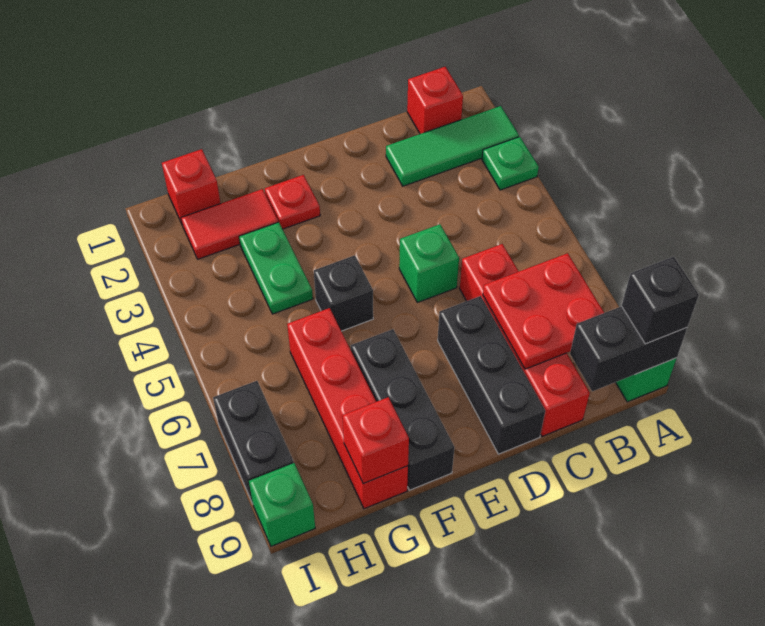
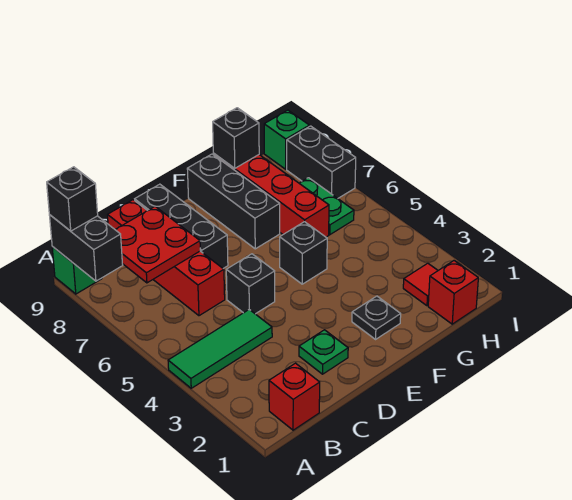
green tile A2:C2 level 1 -> green tile A4:C4 level 1
green plate A3 level 1 -> green plate D2 level 1
black brick A9:B9 level 2 -> black brick A8:A9 level 2
green brick D5 level 1 -> black brick D5 level 1
red plate F2 level 1 -> black plate F2 level 1
red tile G2:H2 level 1 -> red tile H2 level 1
green plate G3:G4 level 1 -> green plate H6:H7 level 1
red brick G9 level 2 -> black brick G9 level 2

